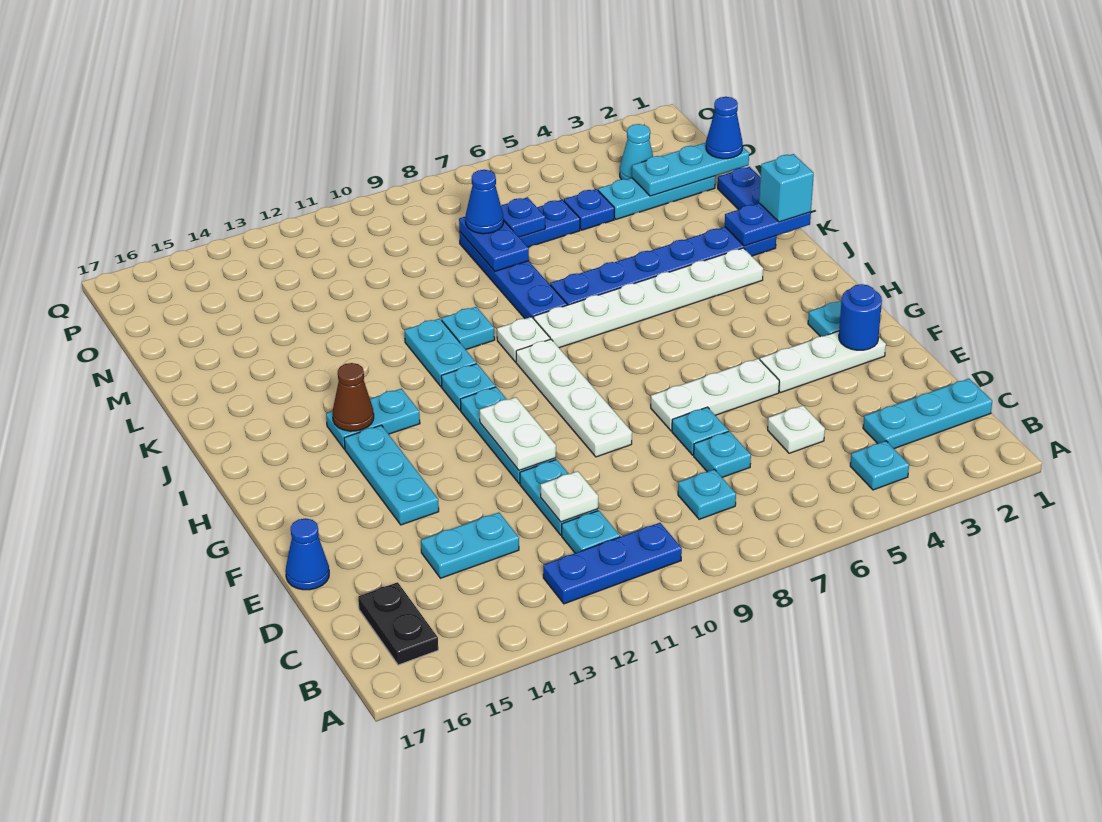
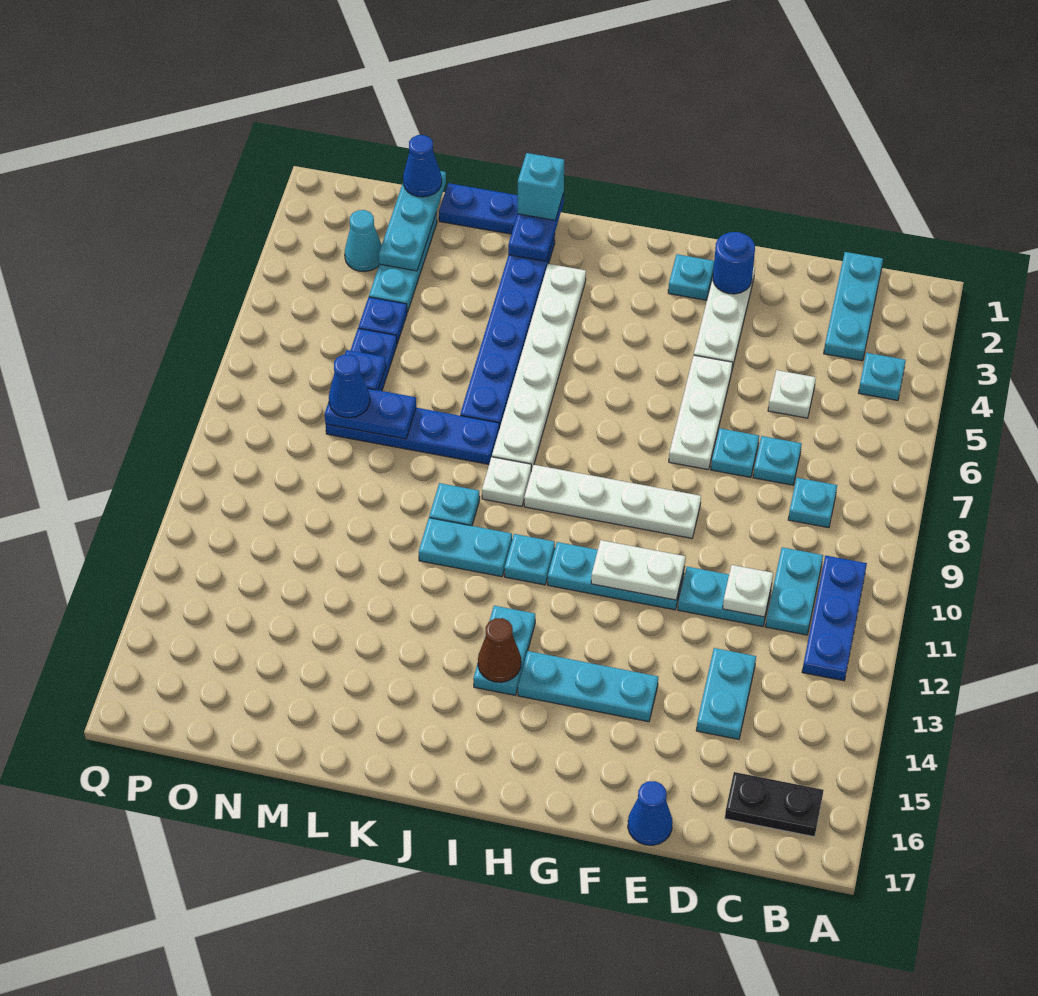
cyan plate C11 level 1 -> cyan plate C10:C11 level 1

